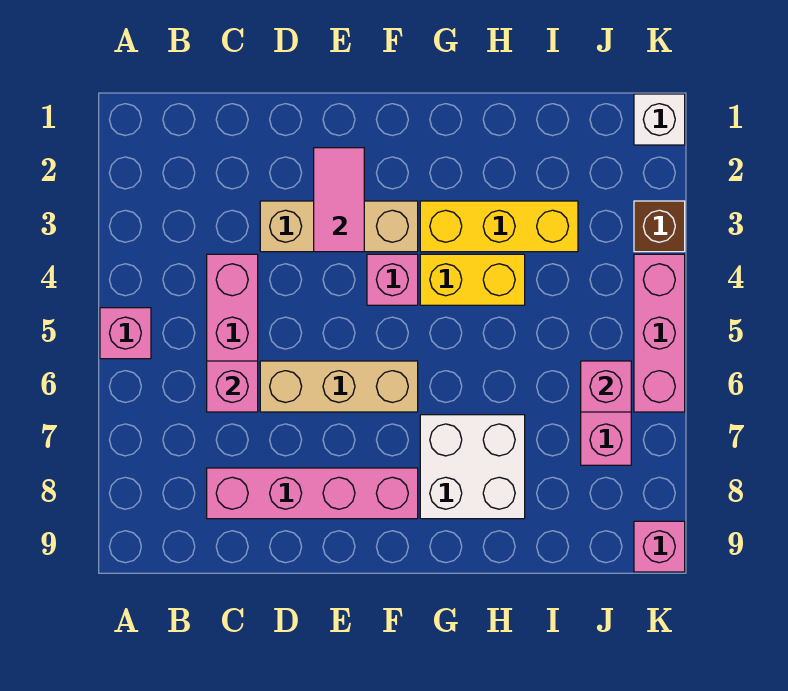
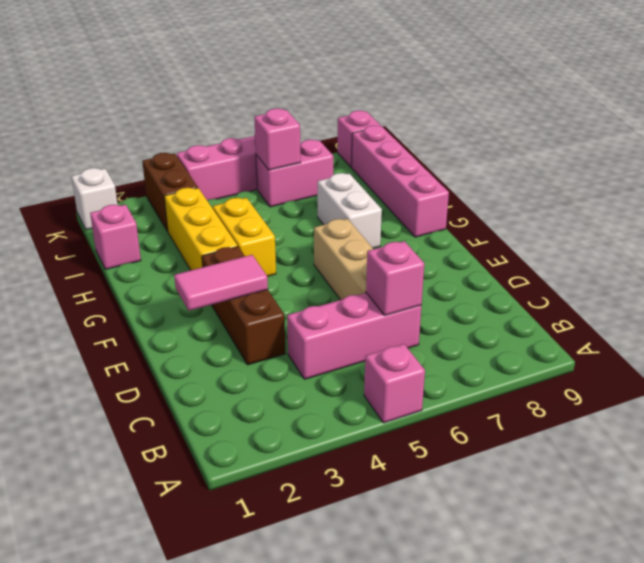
pink brick C8:F8 level 1 -> pink brick G9:J9 level 1
tan brick D3:F3 level 1 -> brown brick D3:F3 level 1
pink brick F4 level 1 -> pink brick I1 level 1
white brick G7:H8 level 1 -> white brick G7:H7 level 1
brown brick K3 level 1 -> brown brick J3:K3 level 1

